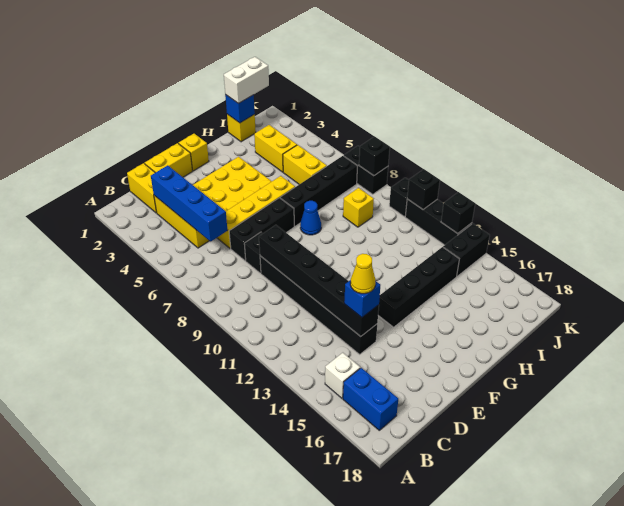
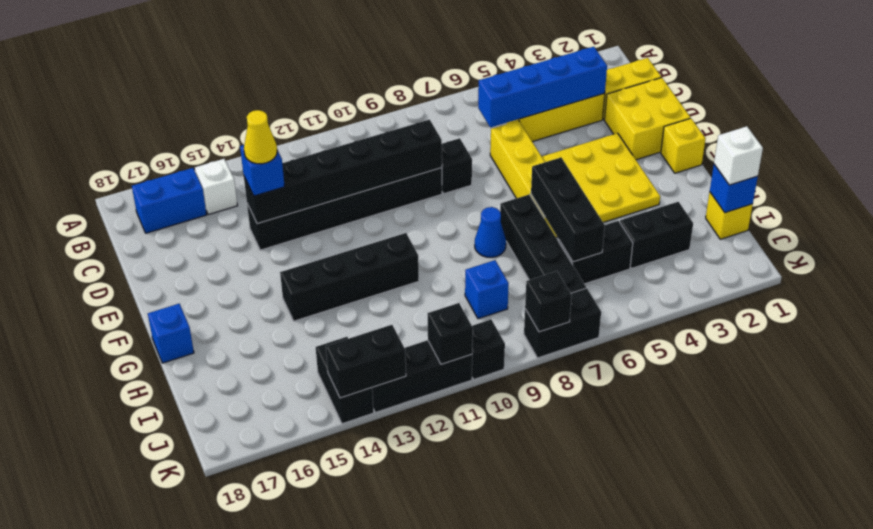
yellow brick D1:E1 level 1 -> yellow brick D1:E2 level 1
black brick D7:F7 level 1 -> black brick G6:I6 level 2
black brick F14:I14 level 1 -> black brick G11:G14 level 1
none -> blue brick G18 level 1
white brick I1:J1 level 3 -> white brick I1 level 3
yellow brick I3:I4 level 1 -> black brick I3:I4 level 1
yellow brick I5:I6 level 1 -> black brick I5:I6 level 1
yellow brick I9 level 1 -> blue brick I9 level 1
black brick K13 level 2 -> black brick K13:K14 level 2

